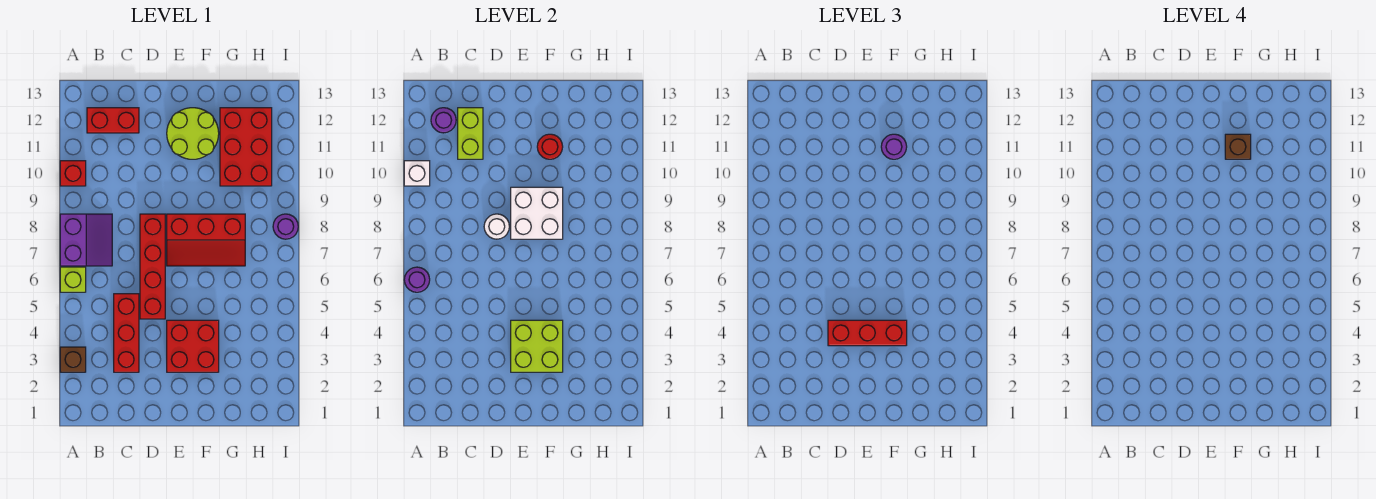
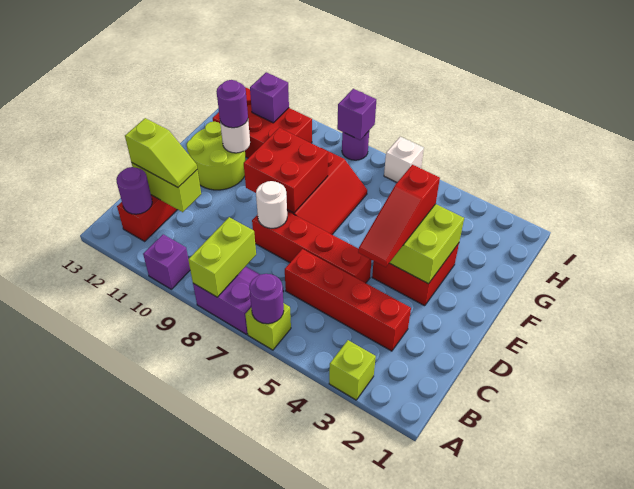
brown brick A3 level 1 -> lime brick A3 level 1
none -> lime brick A8:B8 level 2
red brick A10 level 1 -> purple brick A10 level 1
white brick A10 level 2 -> white brick I6 level 1
red brick C3:C5 level 1 -> red brick C3:C6 level 1
none -> lime slope C11:C12 level 3 top 12
red brick D4:F4 level 3 -> red slope D4:F4 level 3 top F
white brick E8:F9 level 2 -> red brick E8:F9 level 2
red round brick F11 level 2 -> white round brick F11 level 2
brown brick F11 level 4 -> none
none -> purple brick H11 level 2
none -> purple brick I8 level 2

